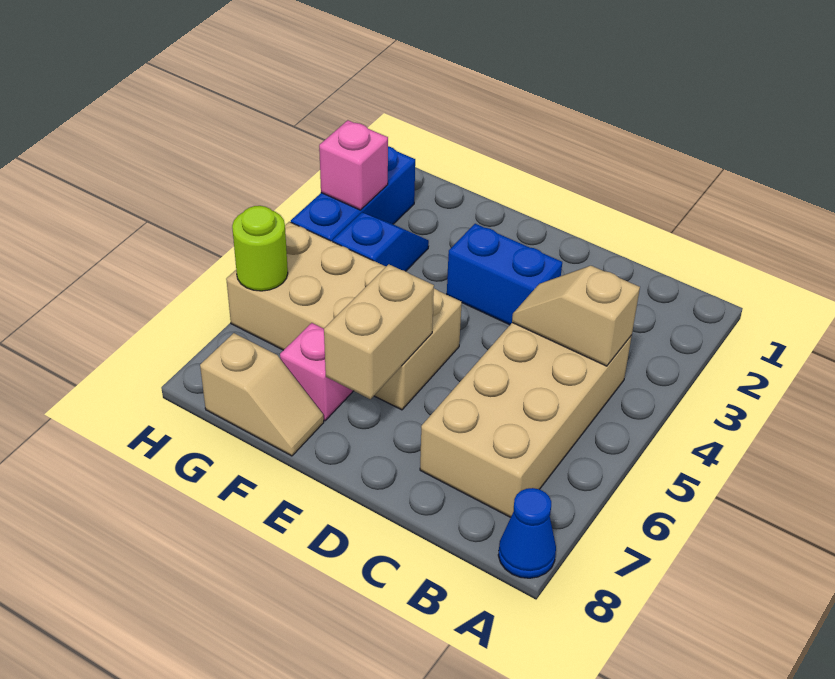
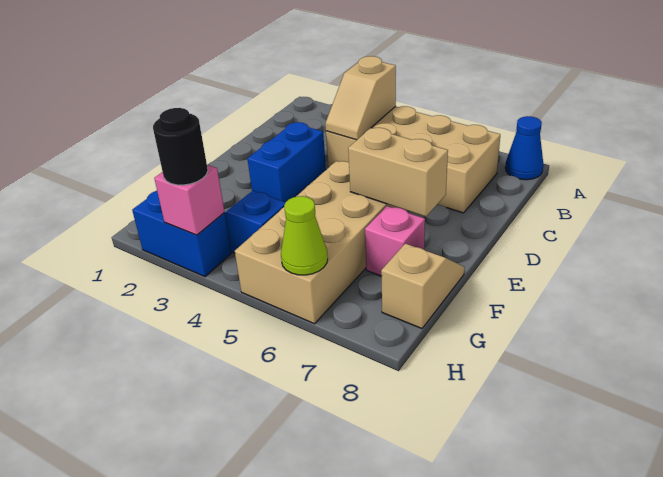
blue brick H2:H4 level 1 -> blue brick H2:H3 level 1
none -> black round brick H3 level 3
lime round brick H6 level 2 -> lime cone H6 level 2

